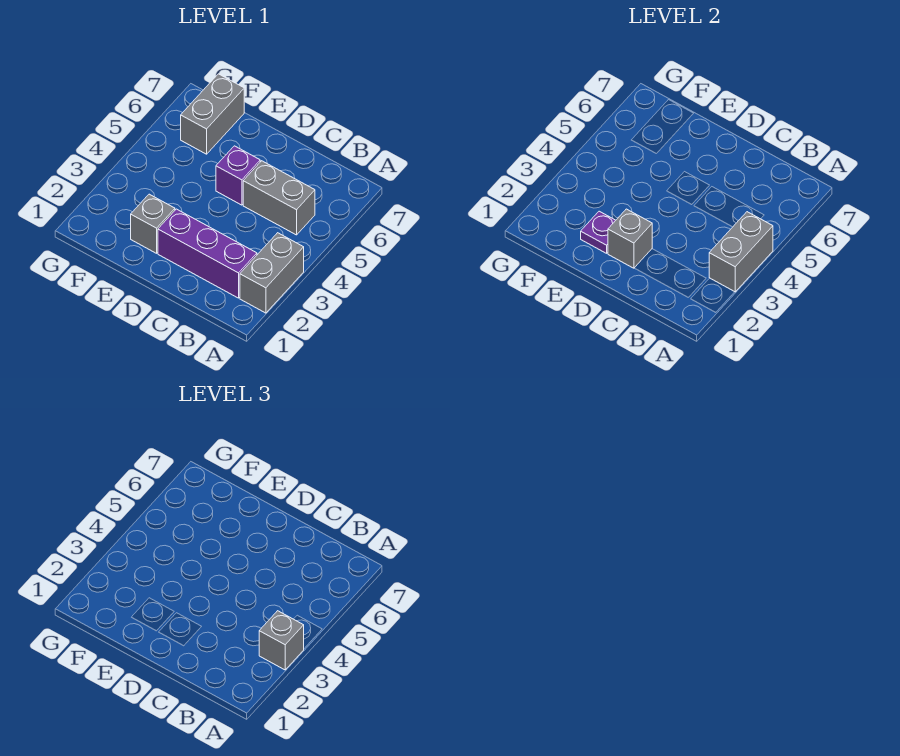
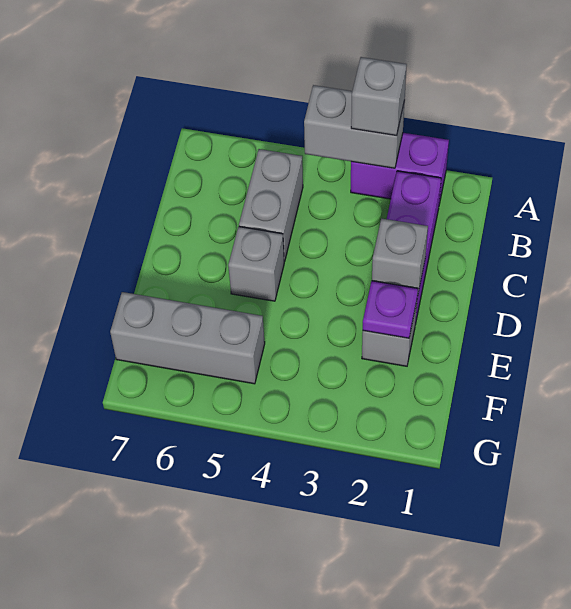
grey brick A2:A3 level 1 -> purple brick A2:A3 level 1
purple brick D5 level 1 -> grey brick D5 level 1
grey brick F6:F7 level 1 -> grey brick F5:F7 level 1

